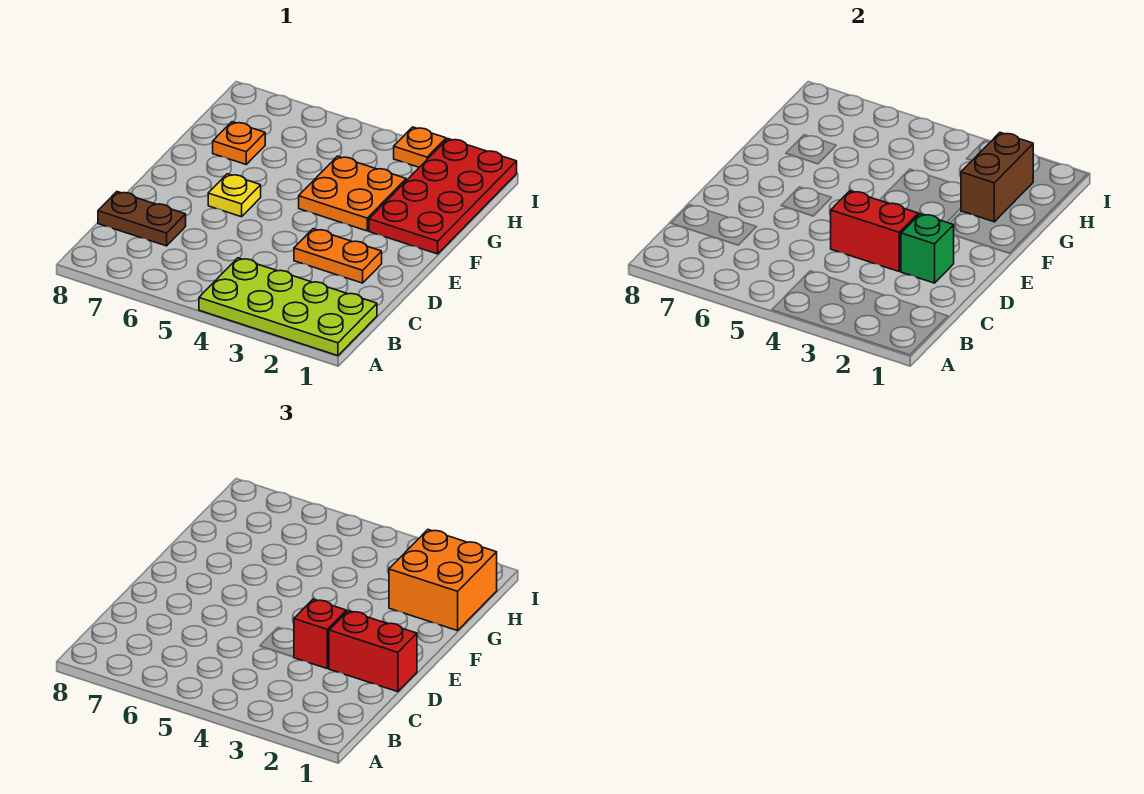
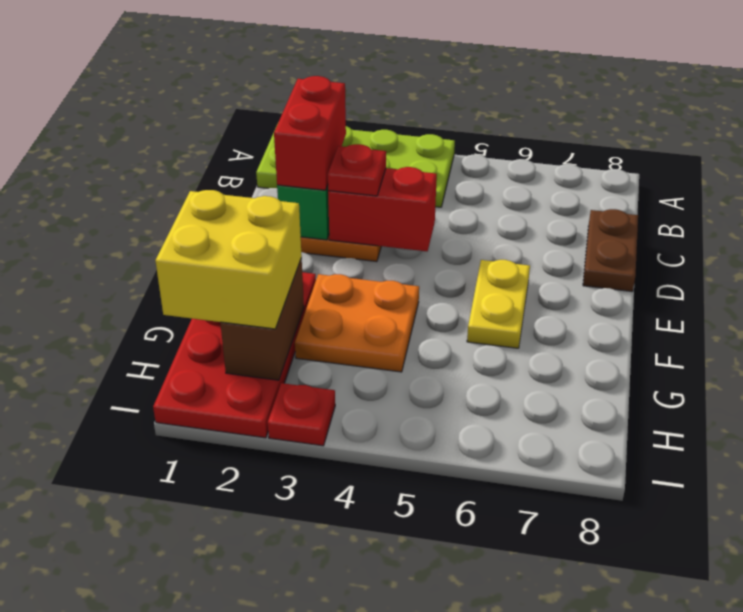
brown plate C7:C8 level 1 -> brown plate C8:D8 level 1
red brick D1:D2 level 3 -> red brick C2:D2 level 3
red brick D3 level 3 -> red plate D3 level 3
yellow plate E6 level 1 -> yellow plate E6:F6 level 1
orange brick G1:H2 level 3 -> yellow brick G1:H2 level 3
orange plate G7 level 1 -> none
orange plate I3 level 1 -> red plate I3 level 1

